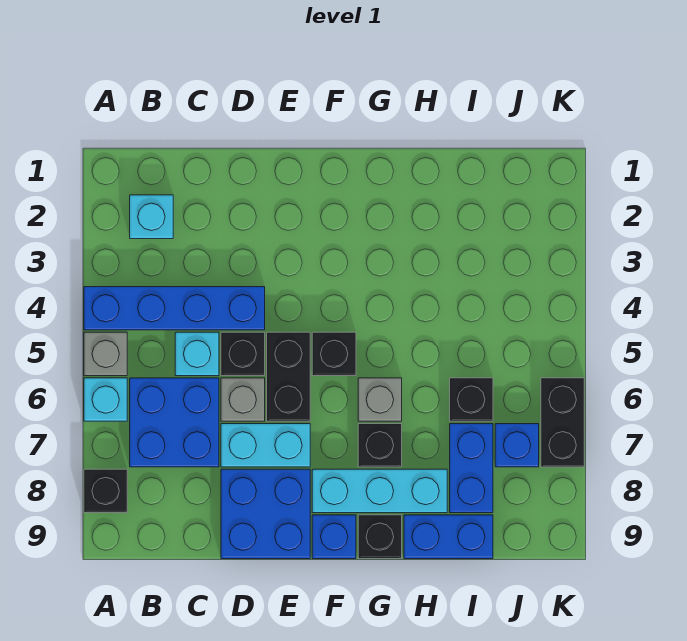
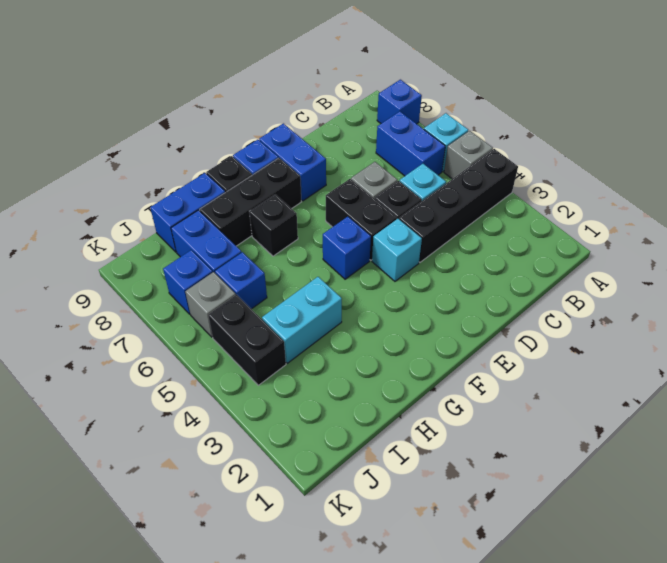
blue brick A4:D4 level 1 -> black brick A4:D4 level 1
black brick A8 level 1 -> blue brick A8 level 1
cyan brick B2 level 1 -> cyan brick E4 level 1
blue brick B6:C7 level 1 -> blue brick B6:B7 level 1
cyan brick D7:E7 level 1 -> cyan brick H4:I4 level 1
blue brick D8:E9 level 1 -> blue brick E8:E9 level 1
black brick F5 level 1 -> blue brick F5 level 1
cyan brick F8:H8 level 1 -> black brick F8:H8 level 1
grey brick G6 level 1 -> grey brick J6 level 1
black brick I6 level 1 -> blue brick I6 level 1
black brick K6:K7 level 1 -> black brick J4:J5 level 1

